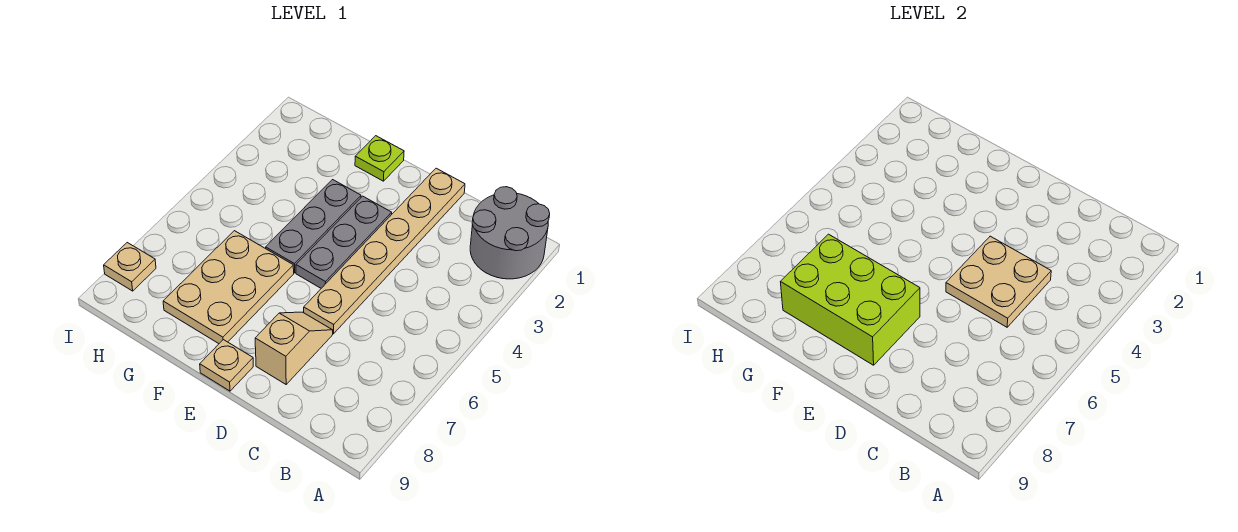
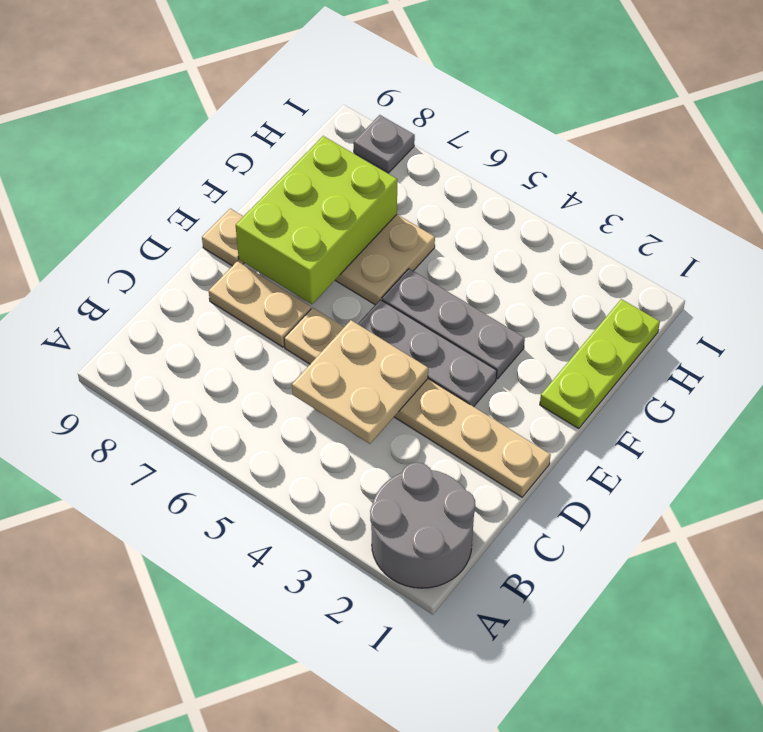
tan slope D7:D8 level 1 top 8 -> tan plate D7:D8 level 1
lime plate F1 level 1 -> lime plate F1:H1 level 1
tan plate I8 level 1 -> grey plate I8 level 1

